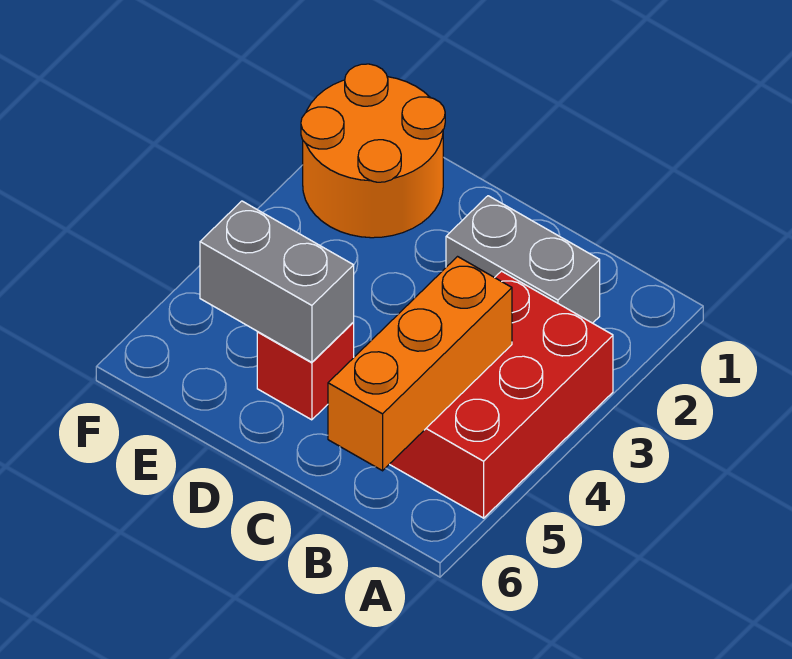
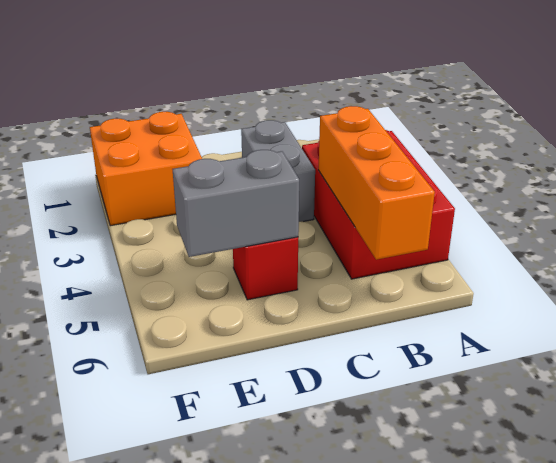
grey brick B2:C2 level 1 -> grey brick C2:C3 level 1
orange round brick E1:F2 level 1 -> orange brick E1:F2 level 1

